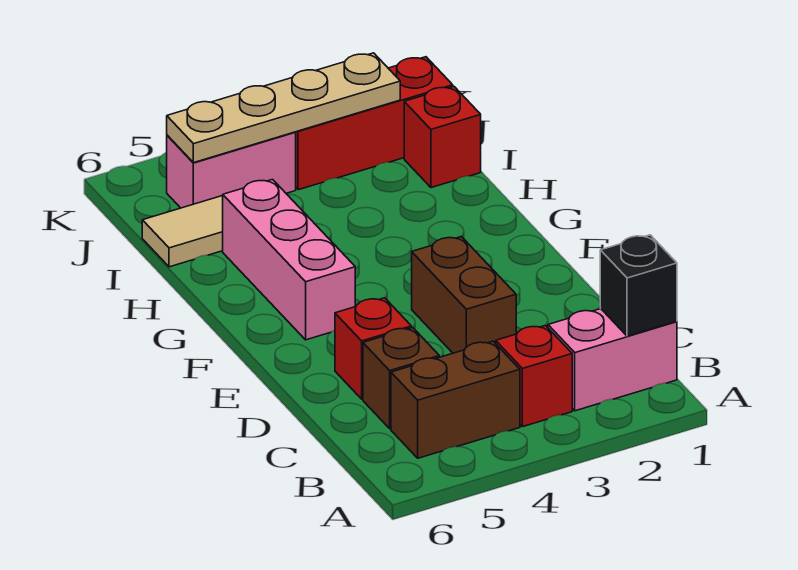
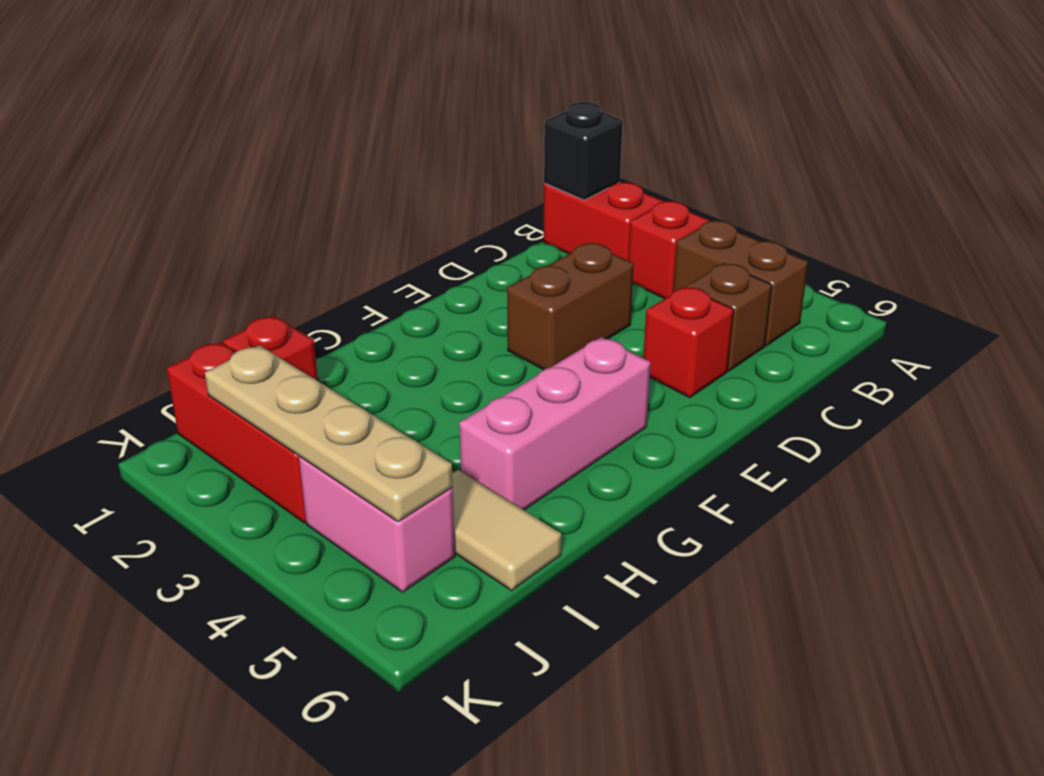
pink brick B1:B2 level 1 -> red brick B1:B2 level 1

